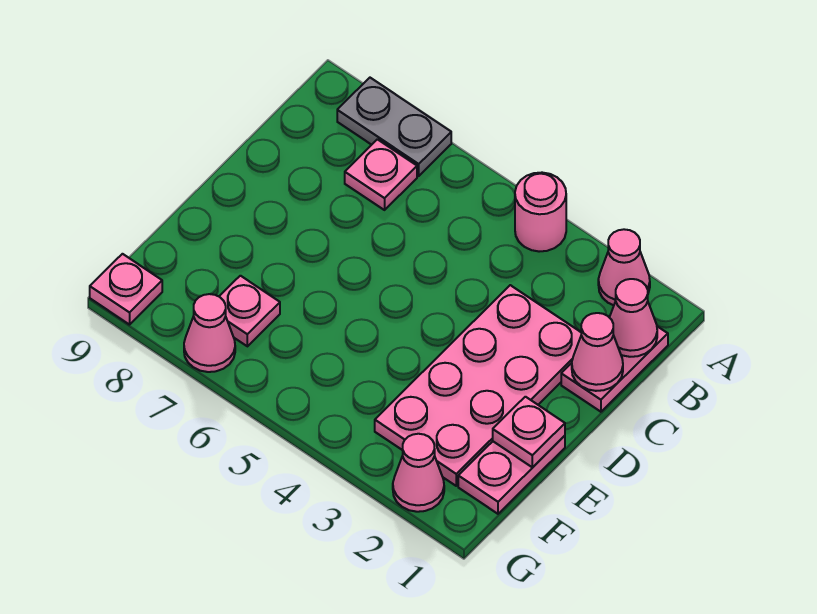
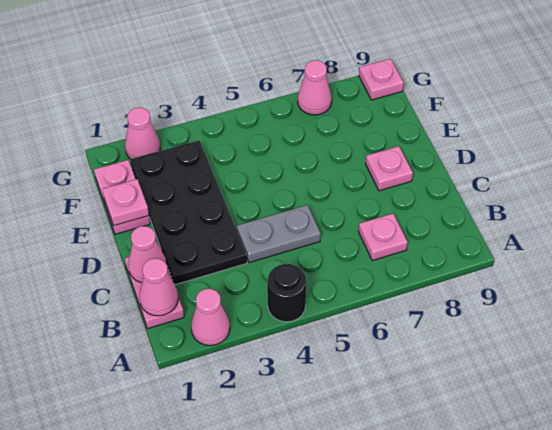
pink round brick A4 level 1 -> black round brick A4 level 1
grey plate A7:A8 level 1 -> grey plate C4:C5 level 1
pink plate C2:F3 level 1 -> black plate C2:F3 level 1
pink plate F7 level 1 -> pink plate D8 level 1

